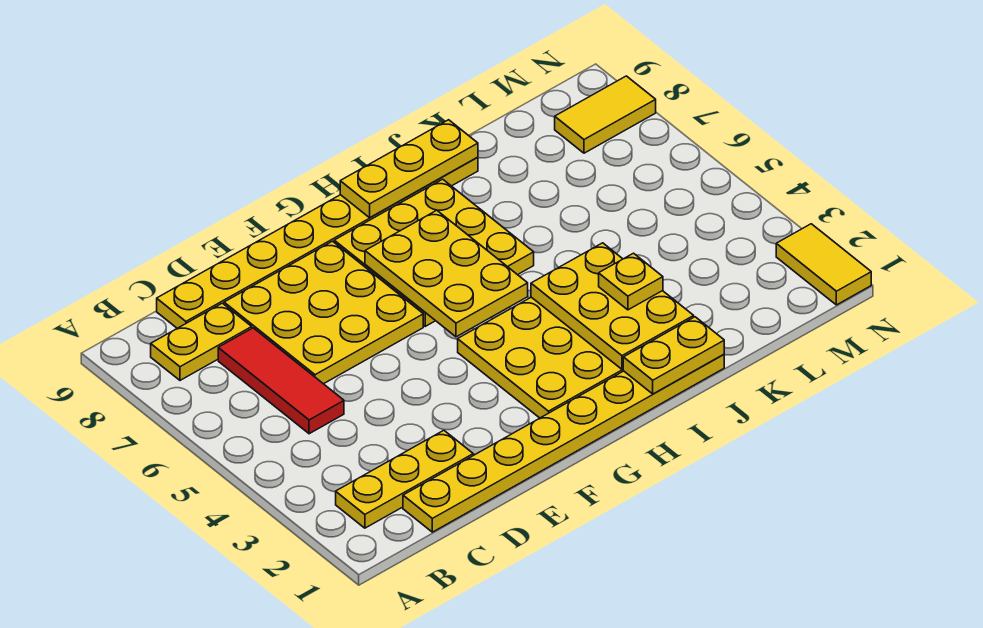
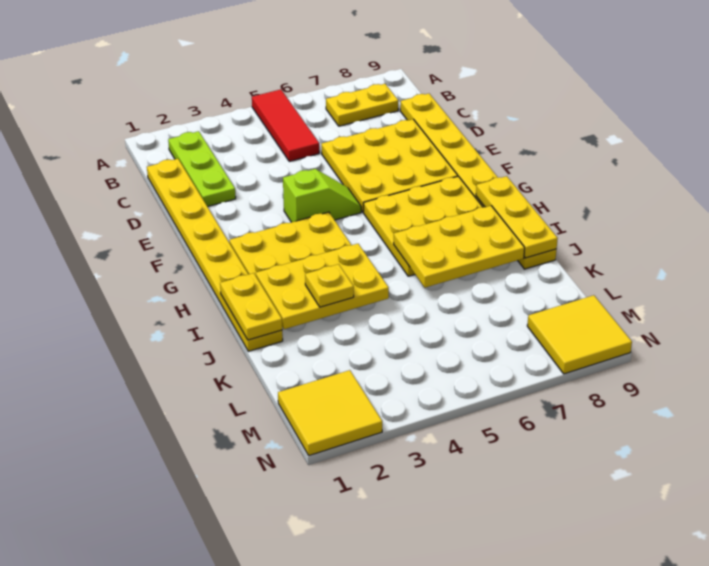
yellow plate B2:D2 level 1 -> lime plate B2:D2 level 1
yellow plate B8:C8 level 1 -> yellow plate B7:B8 level 1
red tile C5:C7 level 1 -> red tile A5:C5 level 1
none -> lime slope F4:F5 level 1 top 4
yellow plate G5:H7 level 2 -> yellow plate I6:J8 level 2
yellow tile M8:N8 level 1 -> yellow tile M8:N9 level 1
yellow tile N1:N2 level 1 -> yellow tile M1:N2 level 1

